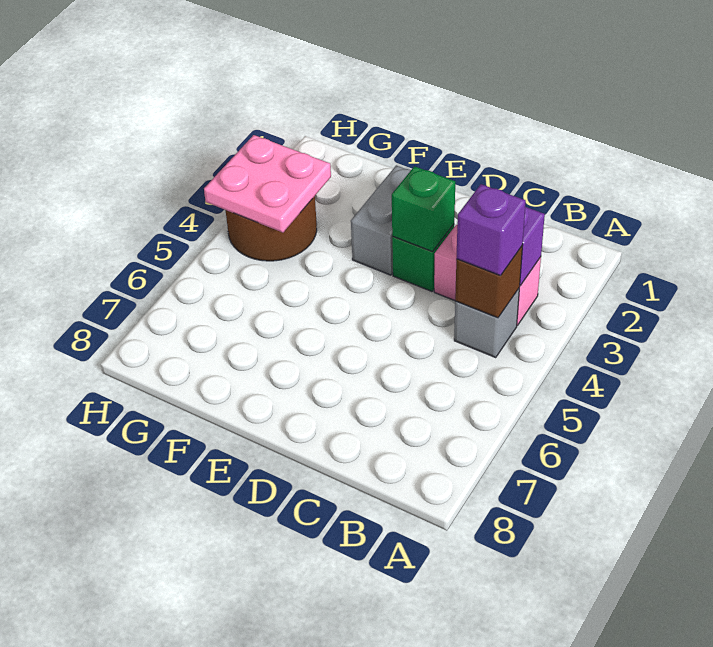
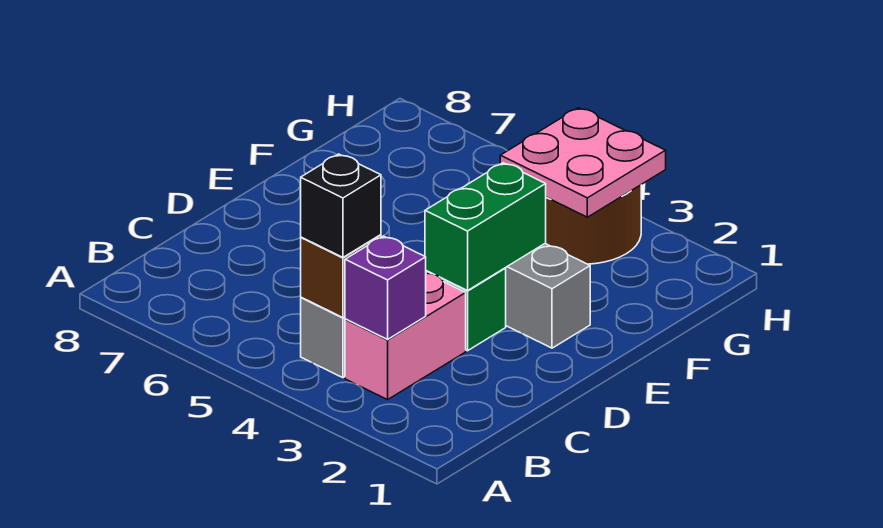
purple brick B4 level 3 -> black brick B4 level 3
green brick D3 level 2 -> green brick D3:E3 level 2

